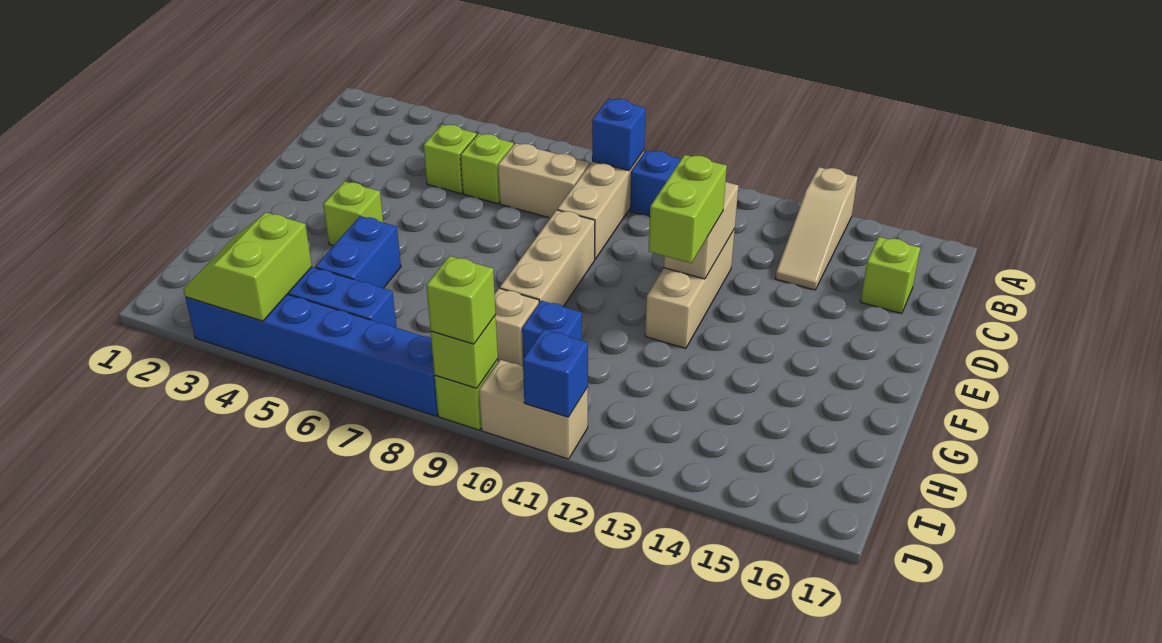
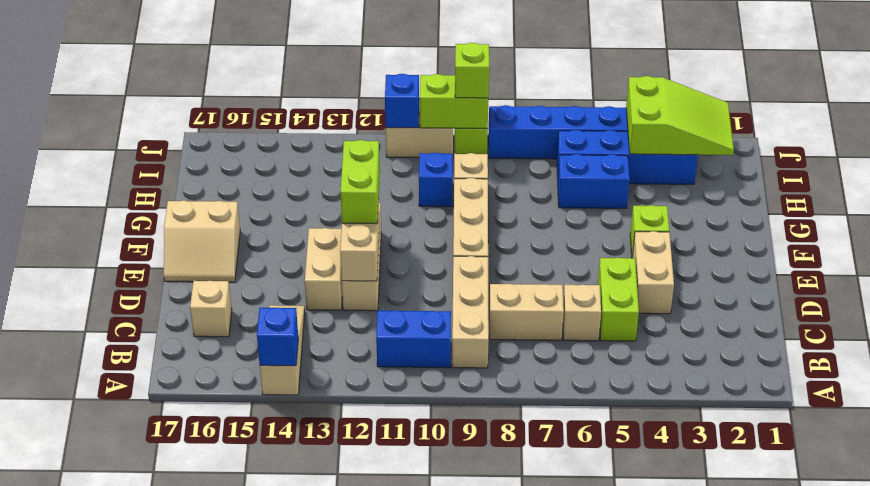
blue brick B9 level 2 -> blue brick A14 level 2
lime brick C5 level 1 -> lime brick C5:D5 level 1
lime brick C6 level 1 -> tan brick C6 level 1
lime brick C16 level 1 -> tan brick C16 level 1
none -> tan brick D4:E4 level 1
none -> tan brick D13:E13 level 1
none -> tan slope E16:F17 level 1 top F
blue brick G5:H5 level 1 -> blue brick H5:H6 level 1
lime slope I3:J4 level 2 top 4 -> lime slope I2:J4 level 2 top 4
lime brick J9 level 2 -> lime brick J9:J10 level 2

